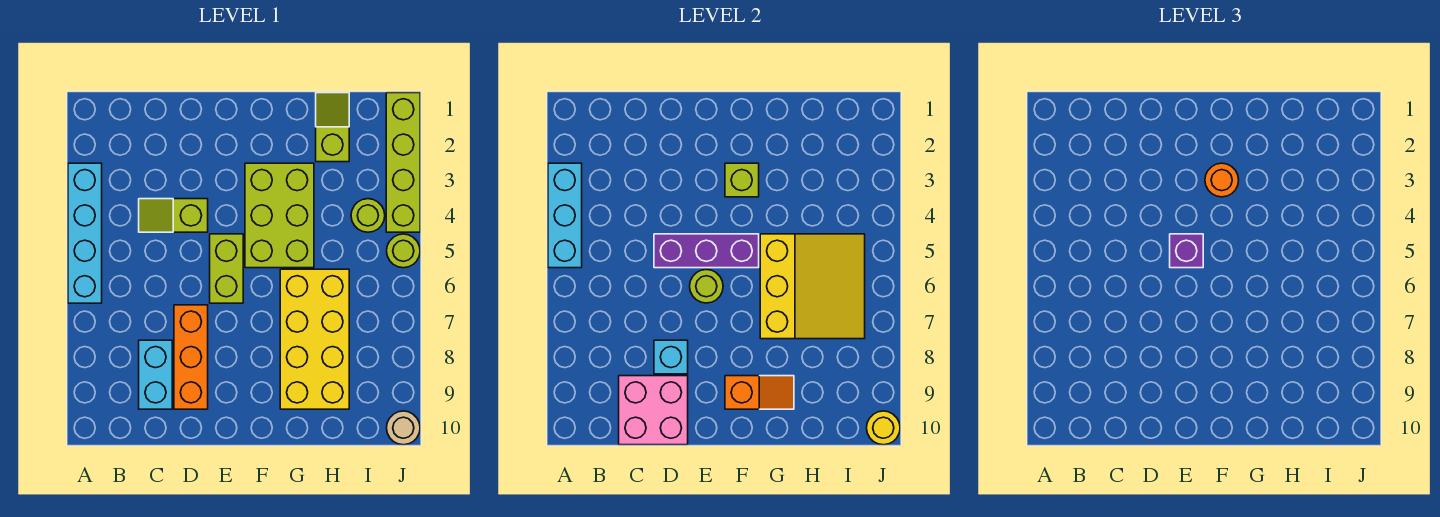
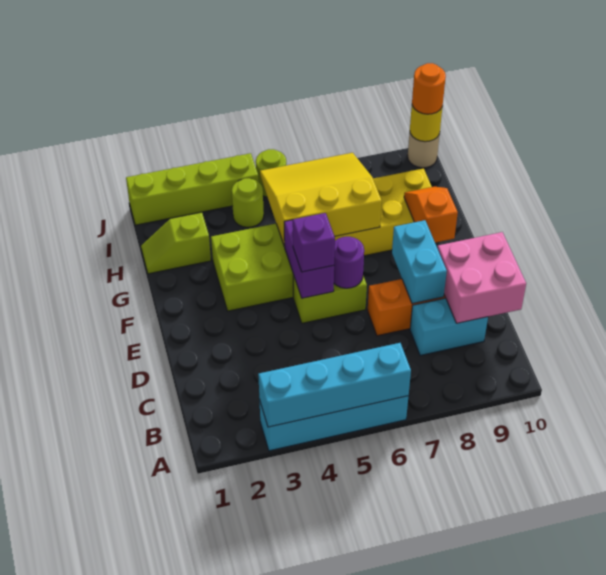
cyan brick A3:A5 level 2 -> cyan brick A3:A6 level 2
lime slope C4:D4 level 1 top D -> none
purple brick D5:F5 level 2 -> purple brick E5:F5 level 2
cyan brick D8 level 2 -> cyan brick D8:E8 level 2
lime round brick E6 level 2 -> purple round brick E6 level 2
lime brick F3 level 2 -> none
orange round brick F3 level 3 -> orange round brick J10 level 3

